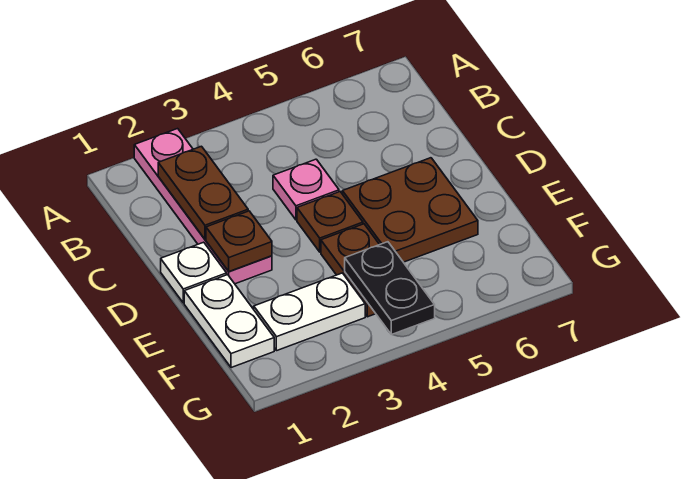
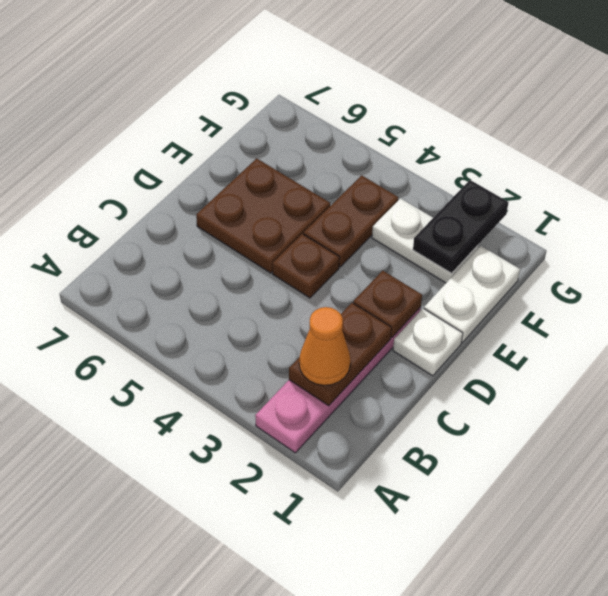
none -> orange cone B2 level 3
pink plate C4 level 1 -> none
black plate F4:G4 level 2 -> black plate F2:G2 level 2

